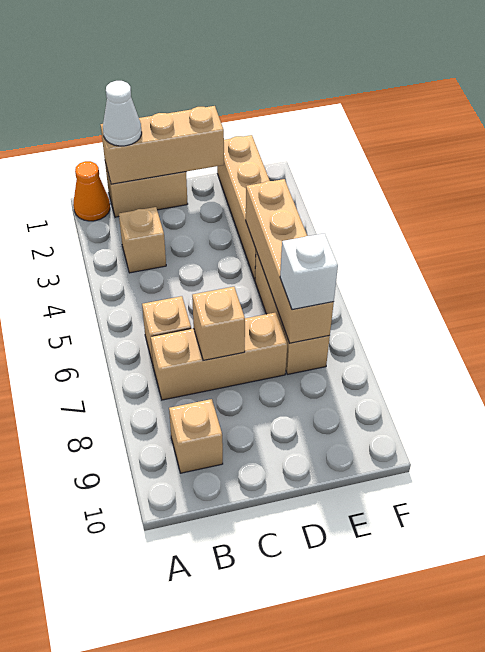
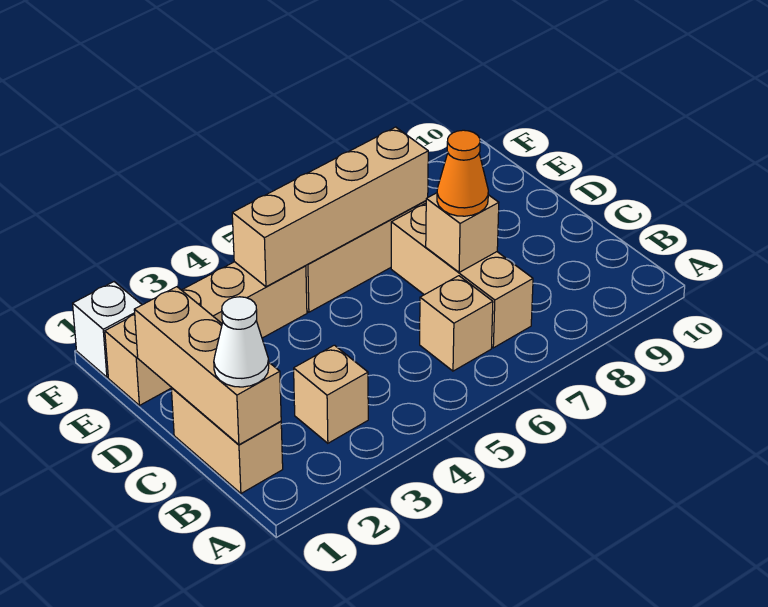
orange cone A1 level 1 -> orange cone C7 level 3
tan brick B9 level 1 -> none
white brick E7 level 3 -> white brick F1 level 1

